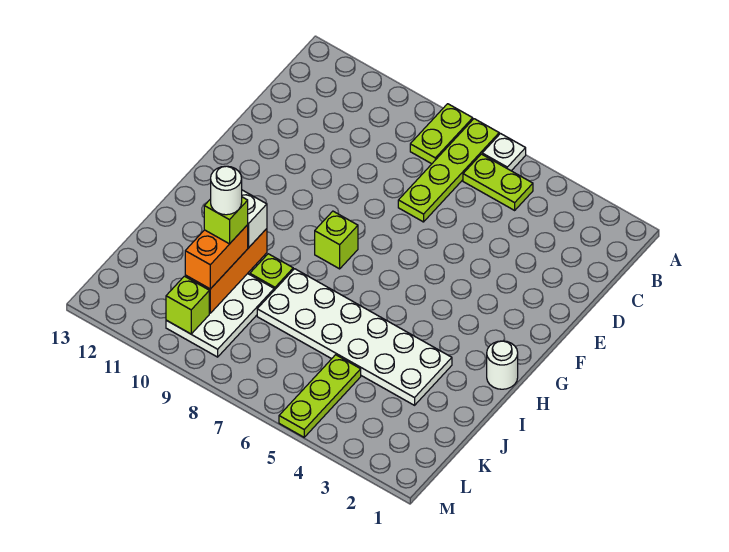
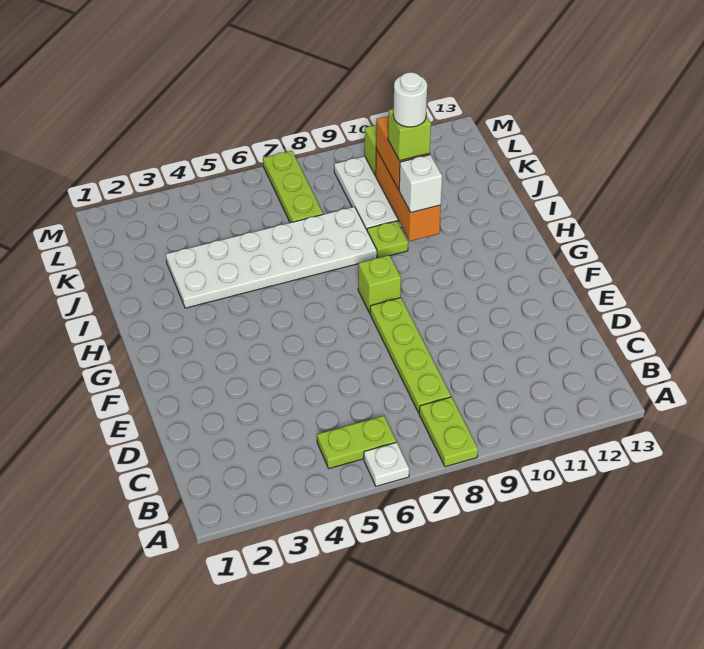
lime plate A7:D7 level 1 -> lime plate C8:F8 level 1
white round brick H1 level 1 -> none
lime plate K5:M5 level 1 -> lime plate K7:M7 level 1

